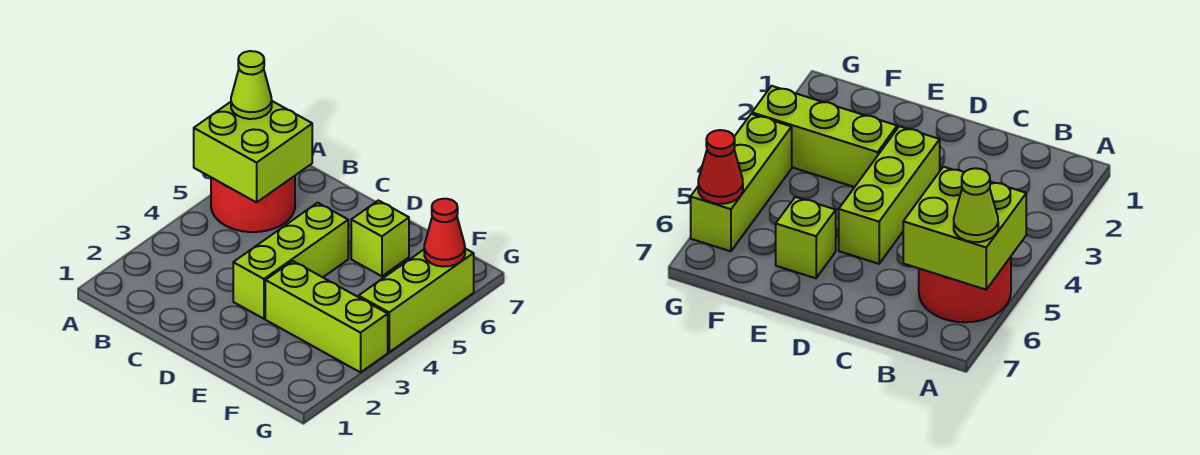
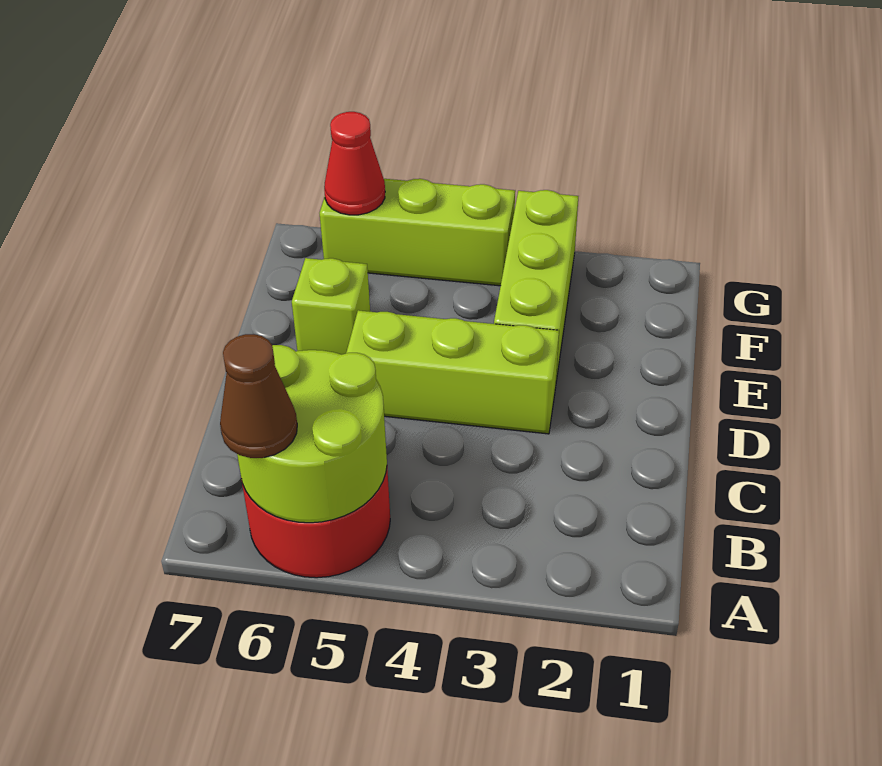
lime brick A5:B6 level 2 -> lime round brick A5:B6 level 2
lime cone A6 level 3 -> brown cone A6 level 3

